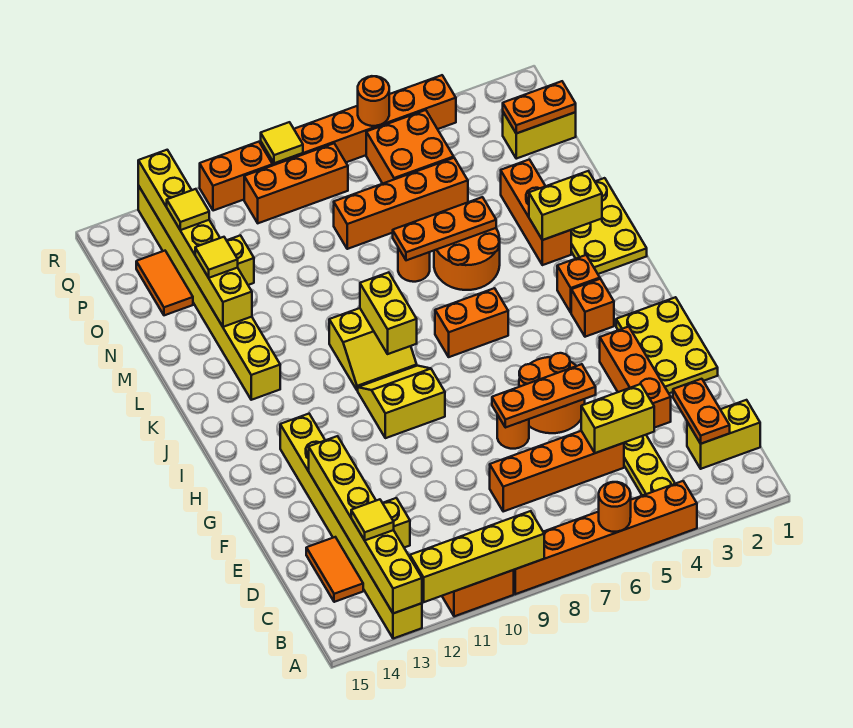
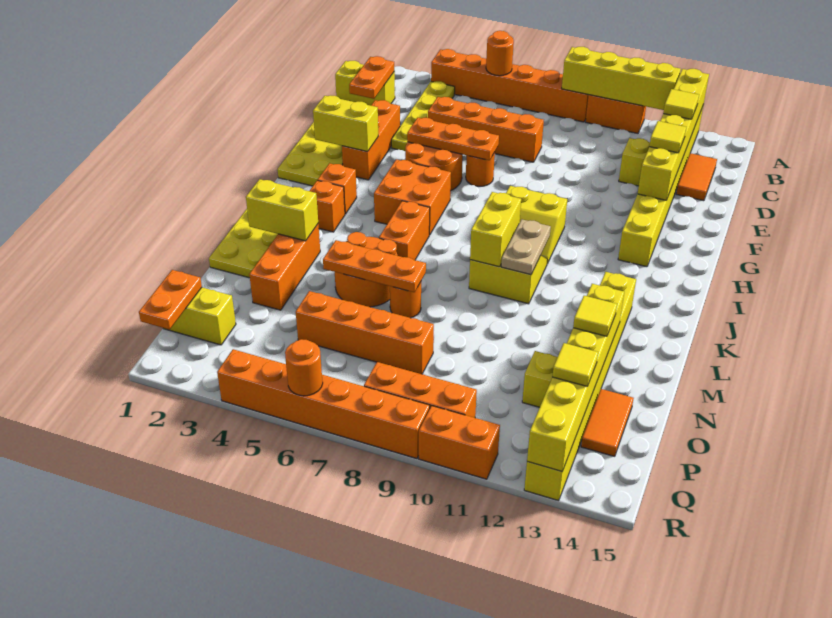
yellow brick D4:D5 level 2 -> yellow brick G2:G3 level 2
orange brick J6:J7 level 1 -> orange brick J6:K6 level 1
none -> tan plate J10:K10 level 2
orange plate P1:P2 level 2 -> orange plate P1:Q1 level 2
orange brick P5:Q6 level 1 -> orange brick H5:I6 level 1
yellow tile R9 level 2 -> yellow tile E13 level 3

